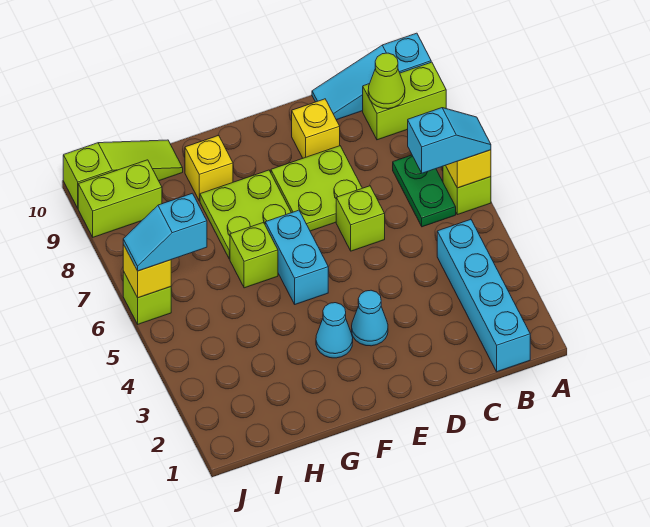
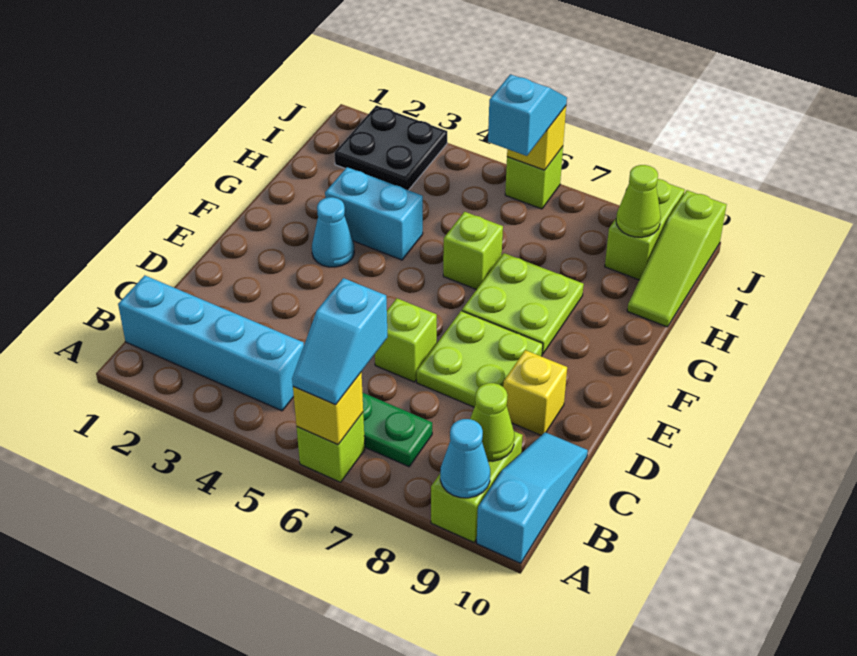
cyan cone E3 level 1 -> cyan cone A9 level 2
cyan brick F5:F6 level 1 -> cyan brick G3:G4 level 1
yellow brick G9 level 1 -> none
none -> black plate I2:J3 level 1
none -> lime cone I9 level 2

